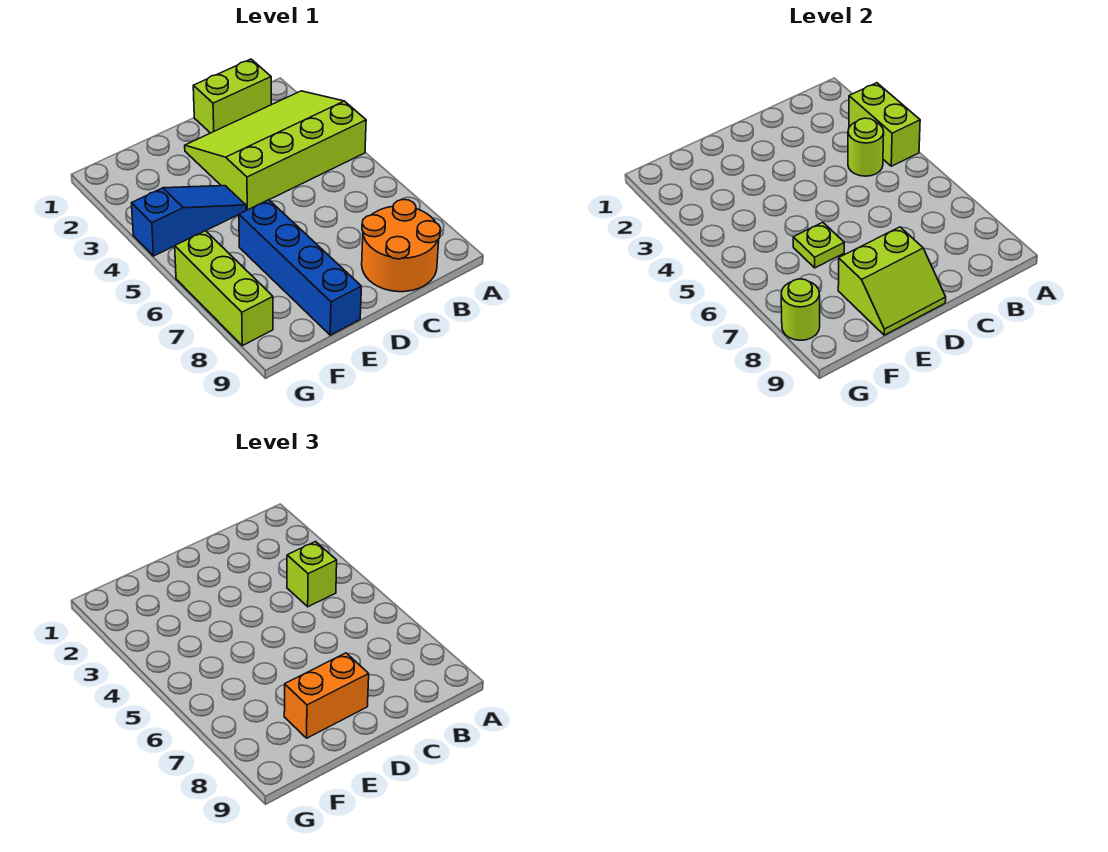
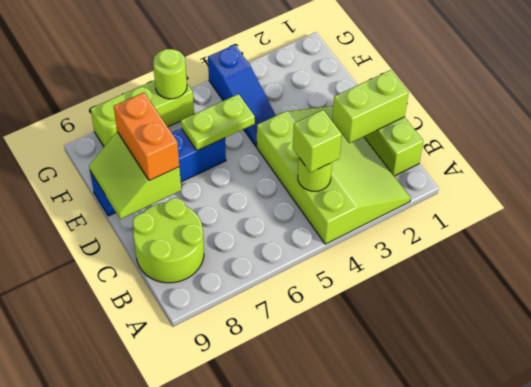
lime brick A3:A4 level 2 -> lime brick C1:C2 level 2
orange round brick B8:C9 level 1 -> lime round brick B8:C9 level 1
lime plate E6 level 2 -> lime plate E5:E6 level 2
lime round brick G8 level 2 -> lime round brick G6 level 2

